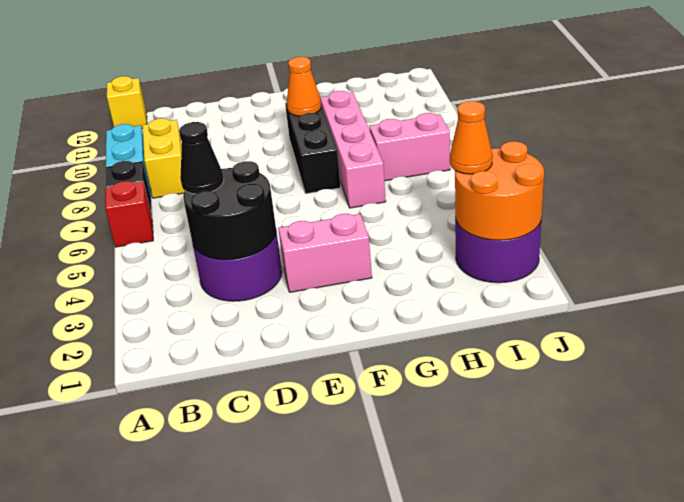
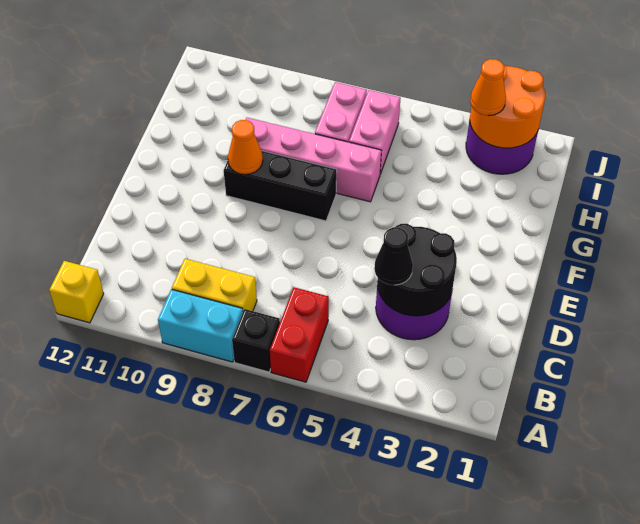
red brick A6 level 1 -> red brick A6:B6 level 1
pink brick E3:F3 level 1 -> pink brick H6:I6 level 1

